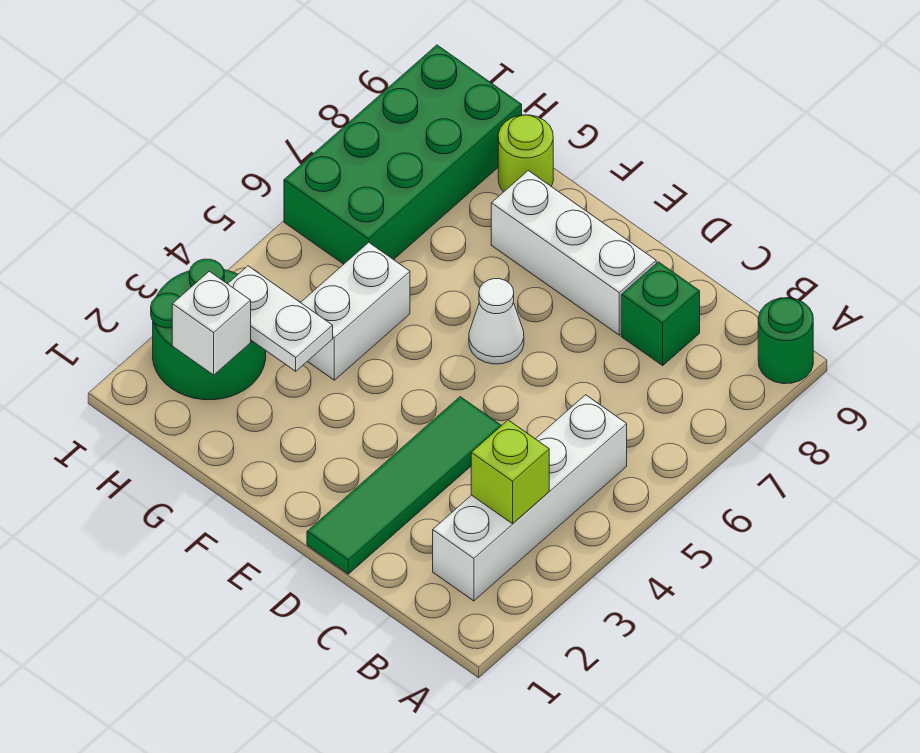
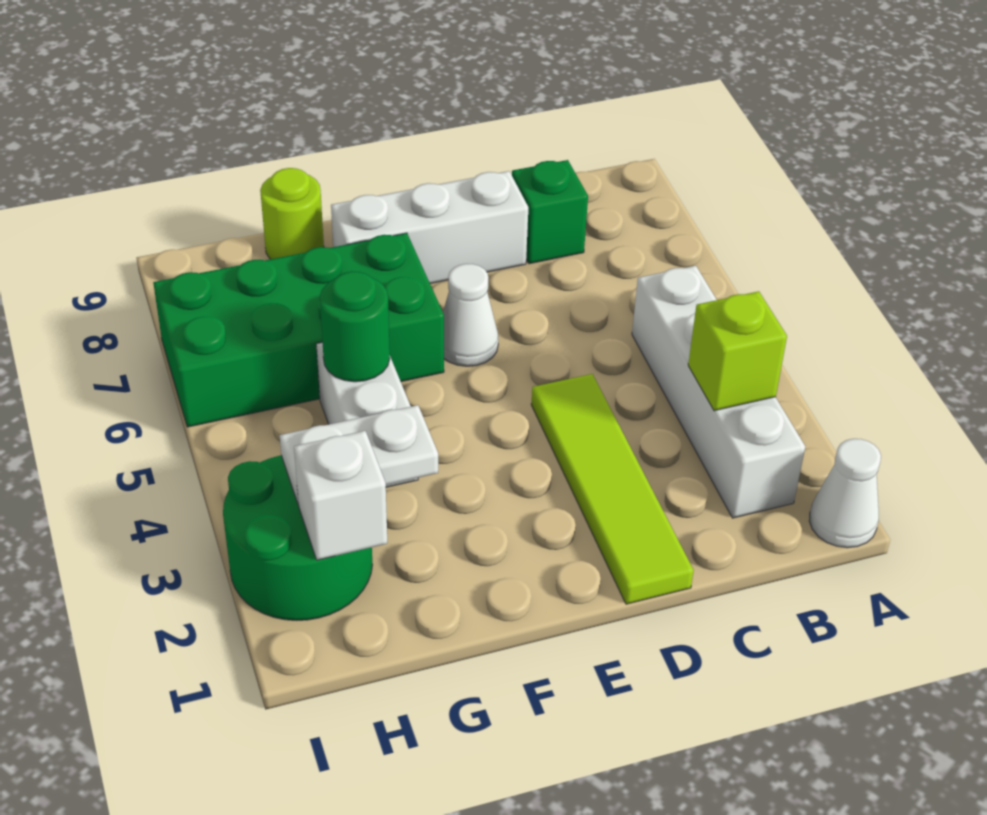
none -> white cone A1 level 1
green round brick A9 level 1 -> green round brick G5 level 2
green tile D1:D4 level 1 -> lime tile D1:D4 level 1
green brick H6:I9 level 1 -> green brick F6:I7 level 1

